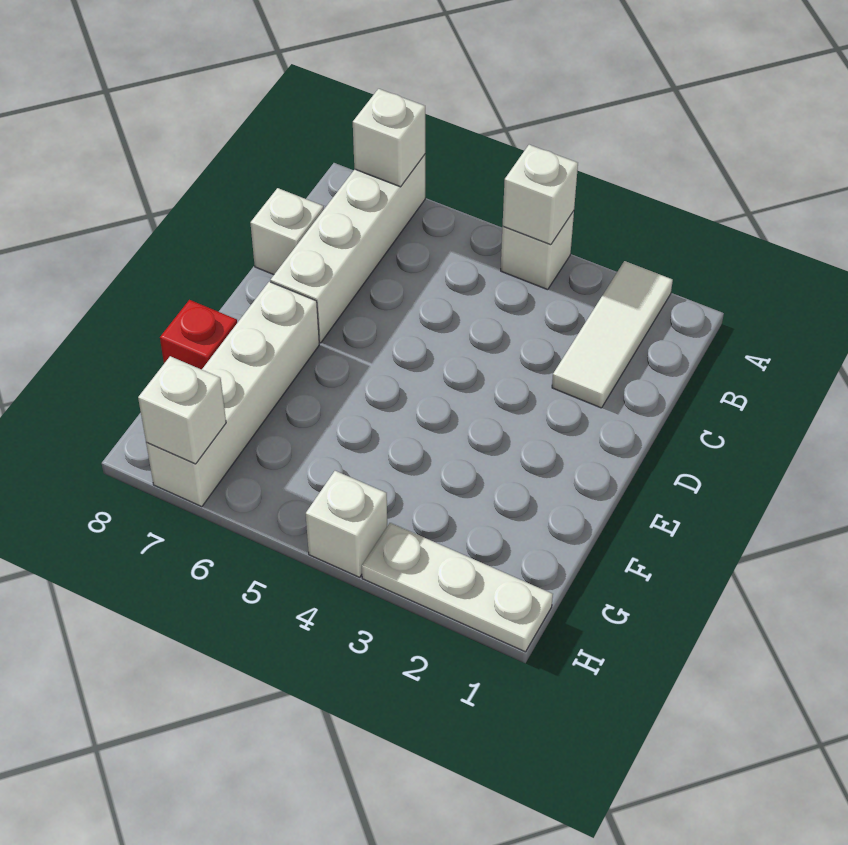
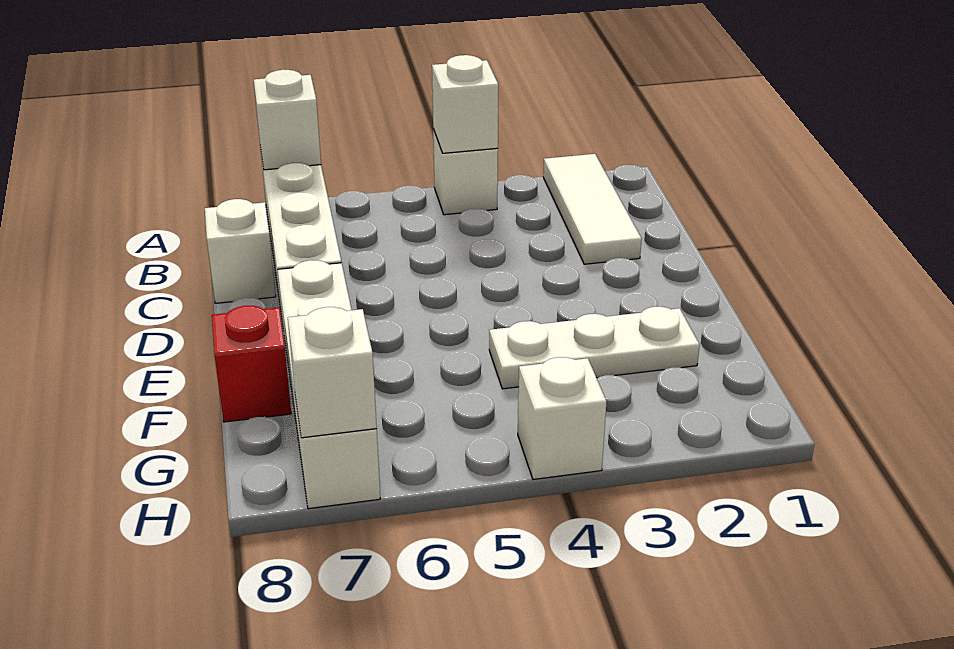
white plate H1:H3 level 1 -> white plate F2:F4 level 1

